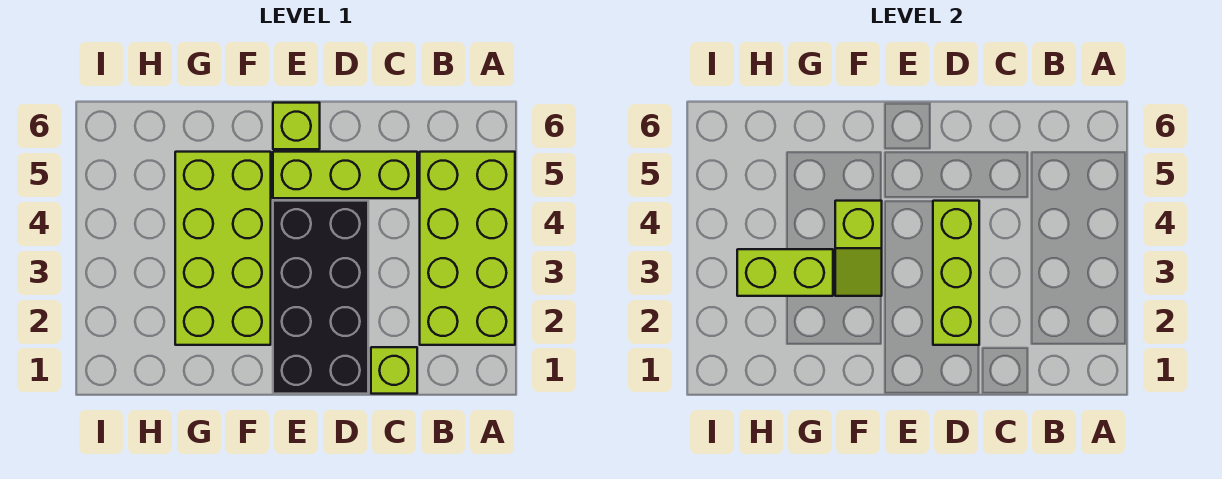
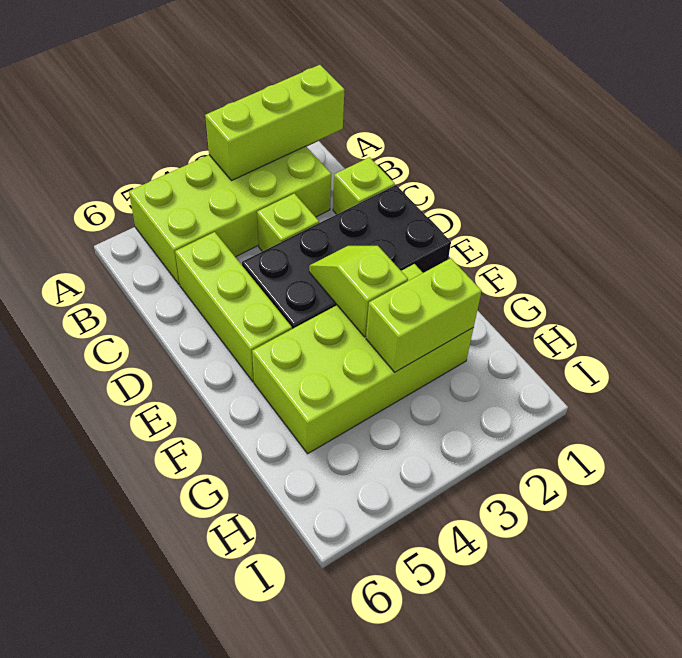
lime brick D2:D4 level 2 -> lime brick A1:A3 level 2
lime brick E6 level 1 -> lime brick C3 level 1
lime slope F3:F4 level 2 top 4 -> lime slope E3:F3 level 2 top F
lime brick G3:H3 level 2 -> lime brick G2:G3 level 2

